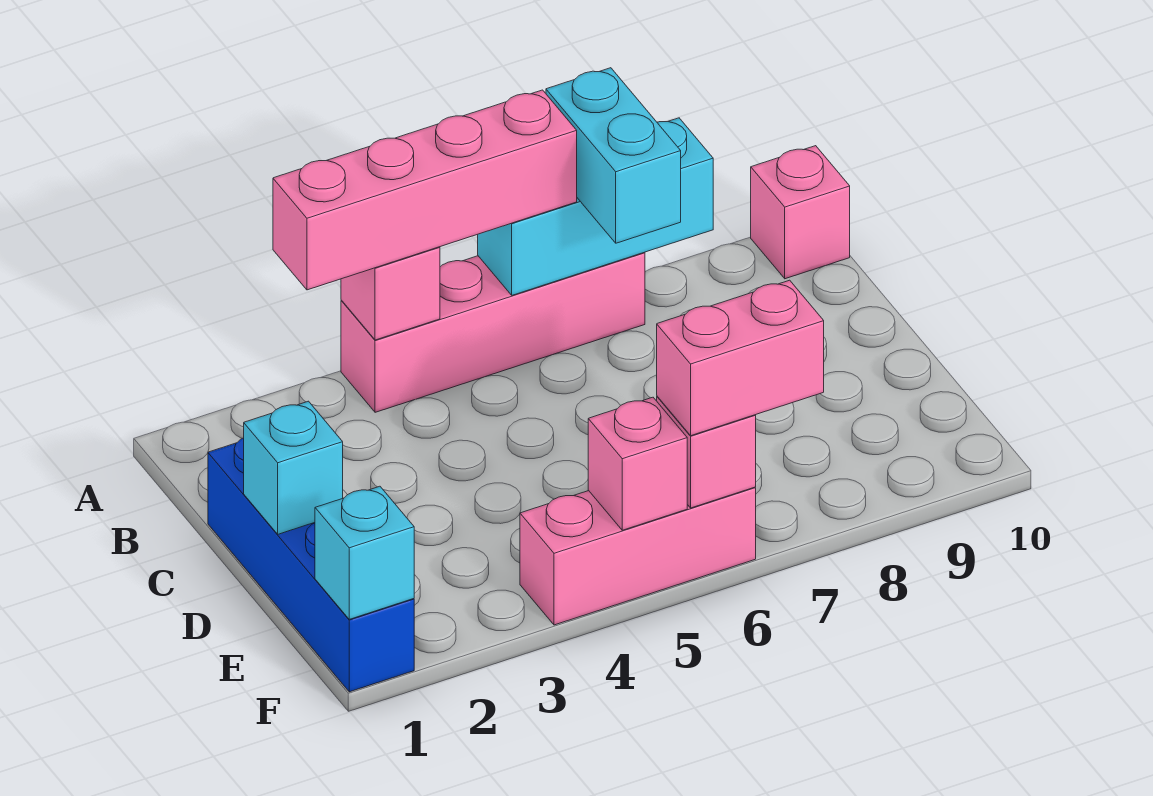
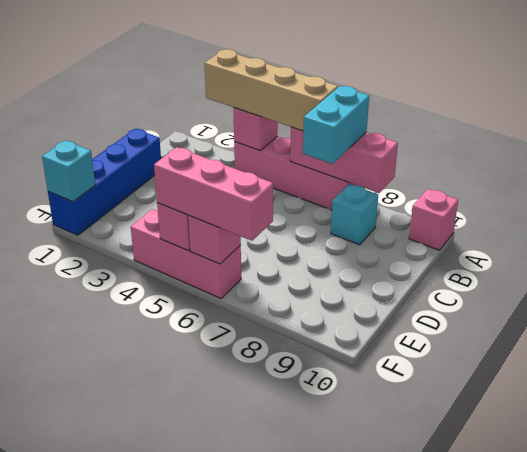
pink brick A3:A6 level 3 -> tan brick A3:A6 level 3
cyan brick A6:A8 level 2 -> pink brick A6:A8 level 2
cyan brick D1 level 2 -> cyan brick B8 level 1
pink brick F6:F7 level 3 -> pink brick F5:F7 level 3

